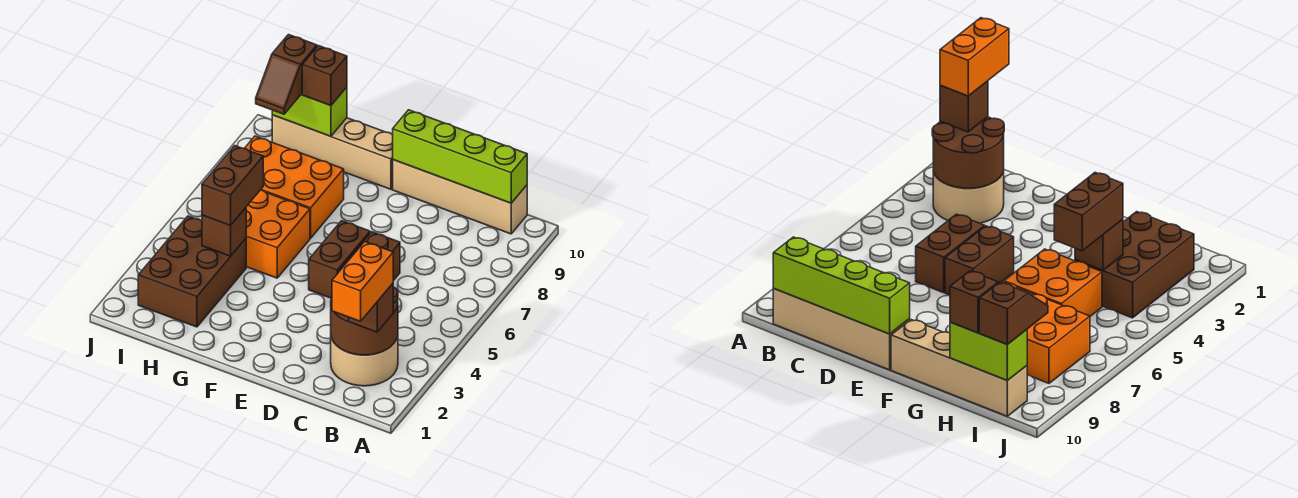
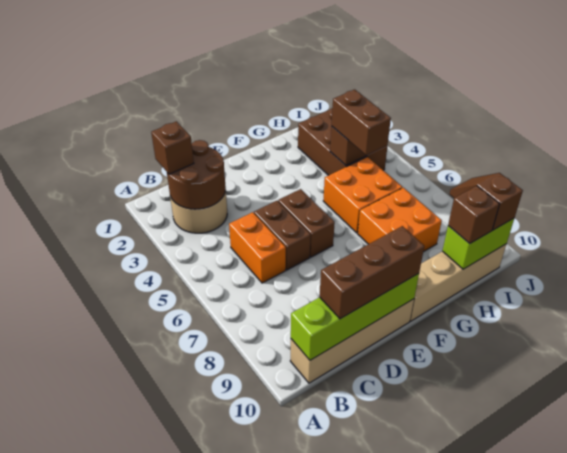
orange brick B1:B2 level 4 -> orange brick C5:C6 level 1
none -> brown brick C10:E10 level 3
orange brick G7:I8 level 1 -> orange brick G7:H8 level 1

